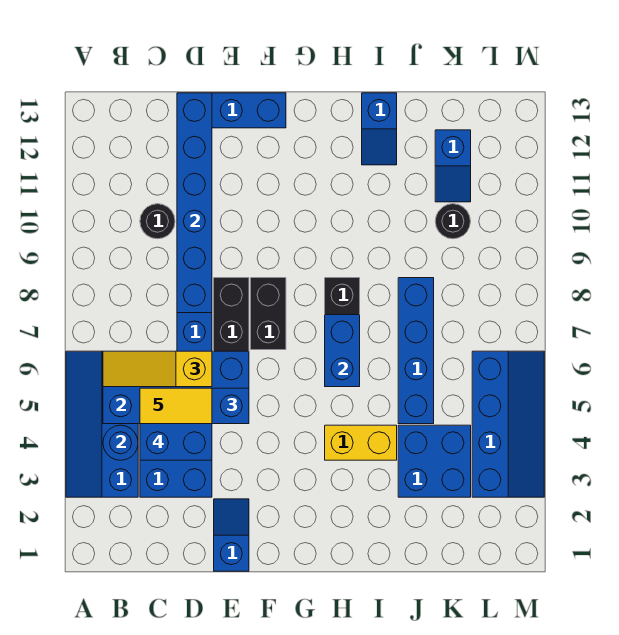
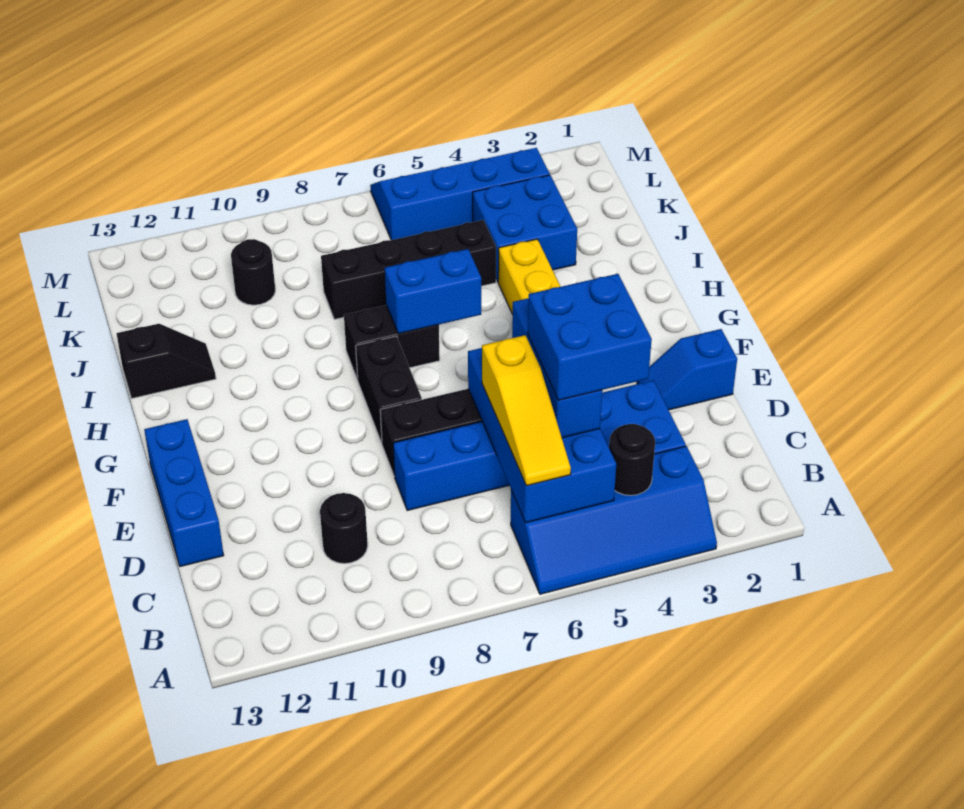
blue round brick B4 level 2 -> black round brick B4 level 2
yellow tile C5:D5 level 5 -> none
blue brick D8:D13 level 2 -> none
black brick F7:F8 level 1 -> black brick F8:G8 level 1
blue slope I12:I13 level 1 top 13 -> black slope I12:I13 level 1 top 13
blue brick J5:J8 level 1 -> black brick J5:J8 level 1
blue slope K11:K12 level 1 top 12 -> none

